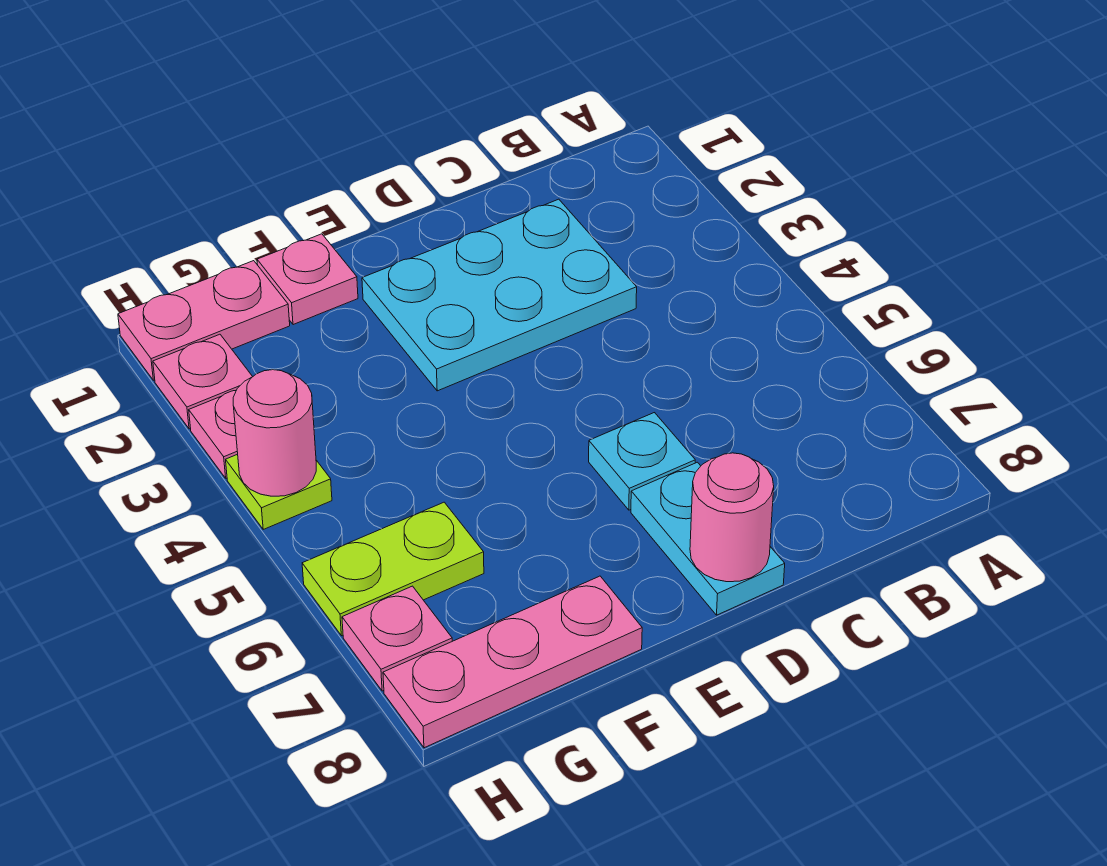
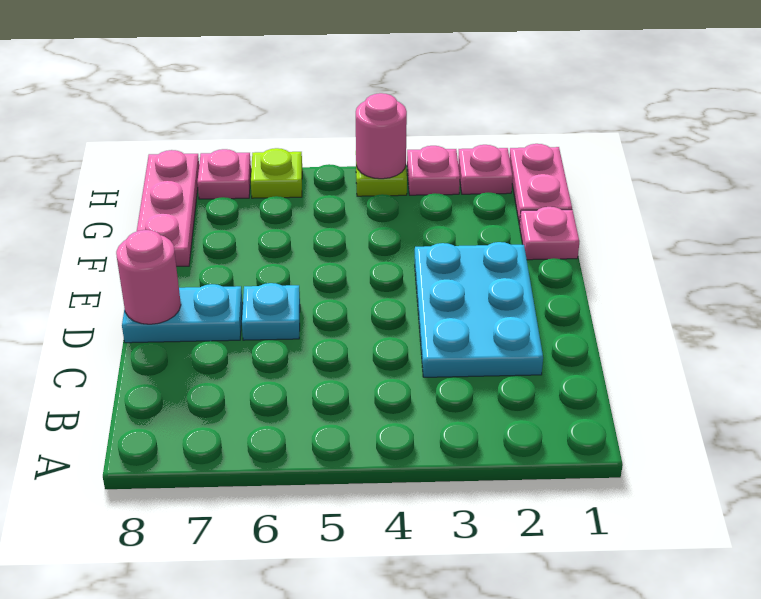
lime plate G6:H6 level 1 -> lime plate H6 level 1

